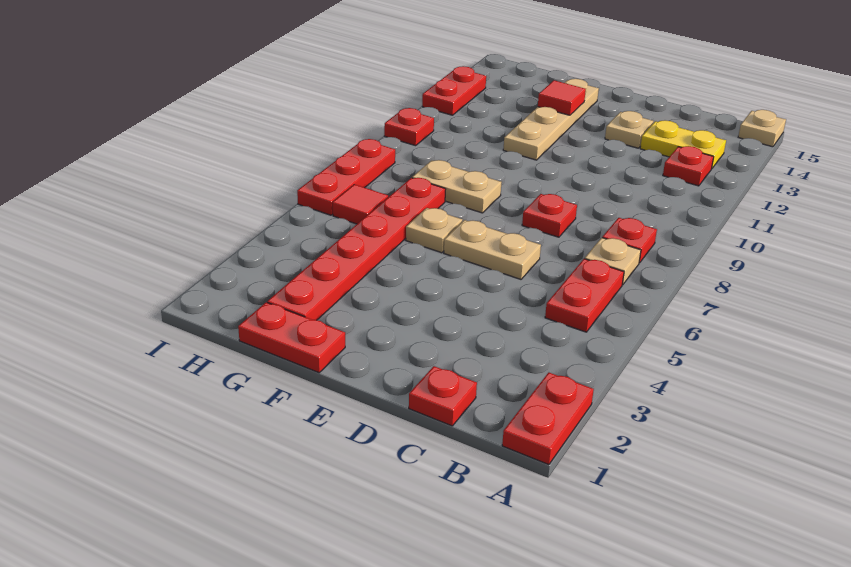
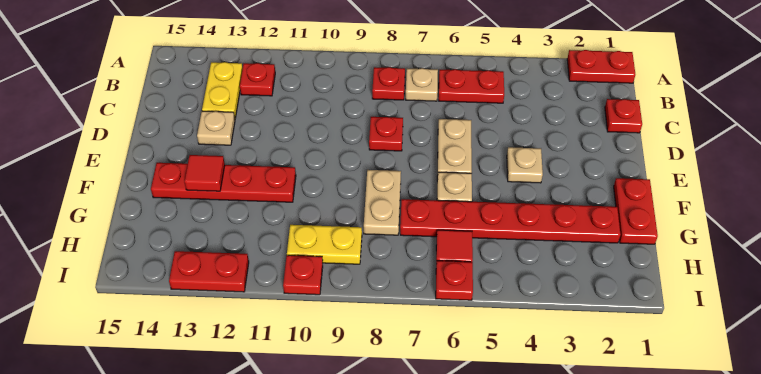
tan plate A15 level 1 -> tan plate E4 level 1
tan plate F11:F14 level 1 -> red plate F11:F14 level 1
none -> yellow plate H9:H10 level 1
red plate I6:I8 level 1 -> red plate I6 level 1

